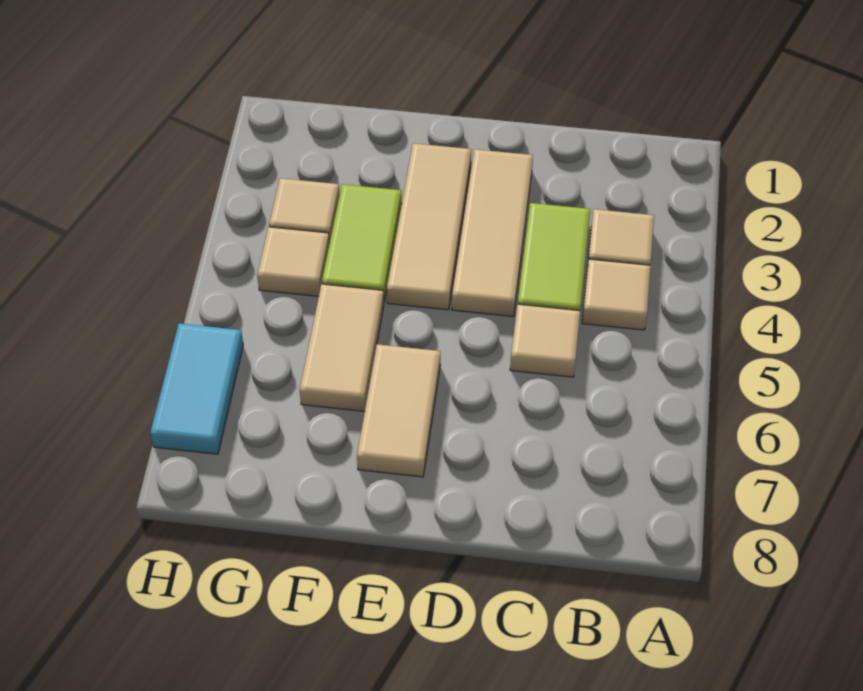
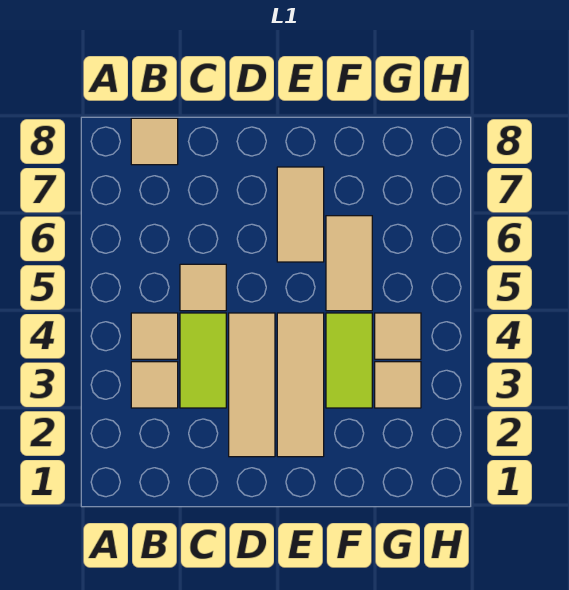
none -> tan tile B8 level 1
cyan tile H6:H7 level 1 -> none

